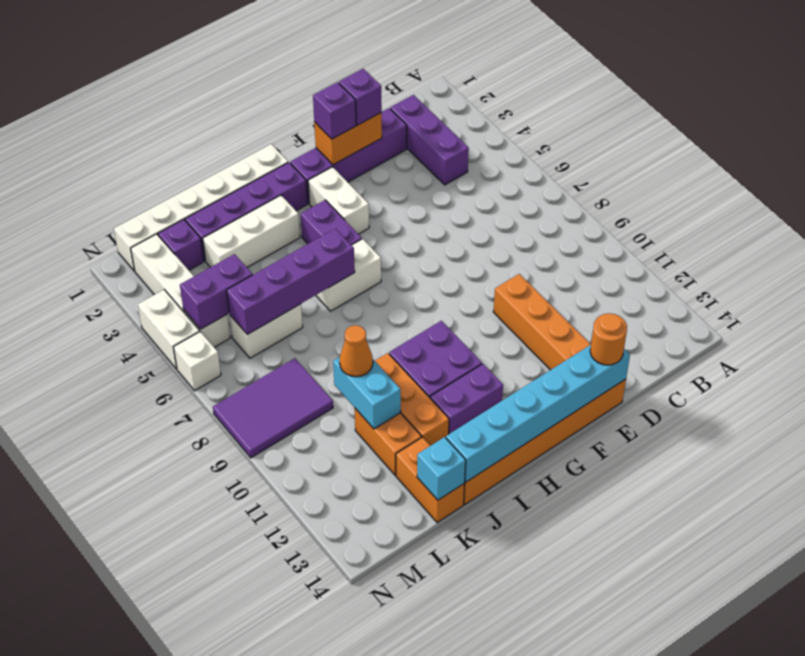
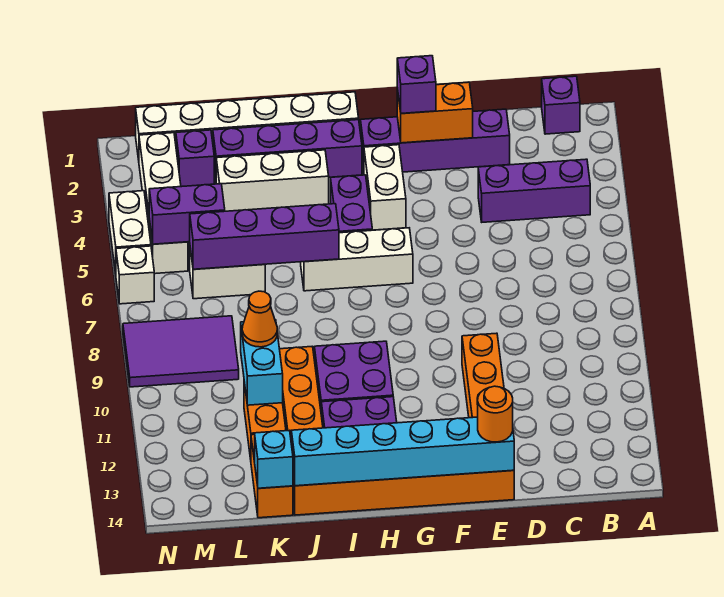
purple brick C2:C4 level 1 -> purple brick B4:D4 level 1
purple brick E2 level 3 -> purple brick B1 level 1
white brick H6:I6 level 1 -> white brick G6:I6 level 1

